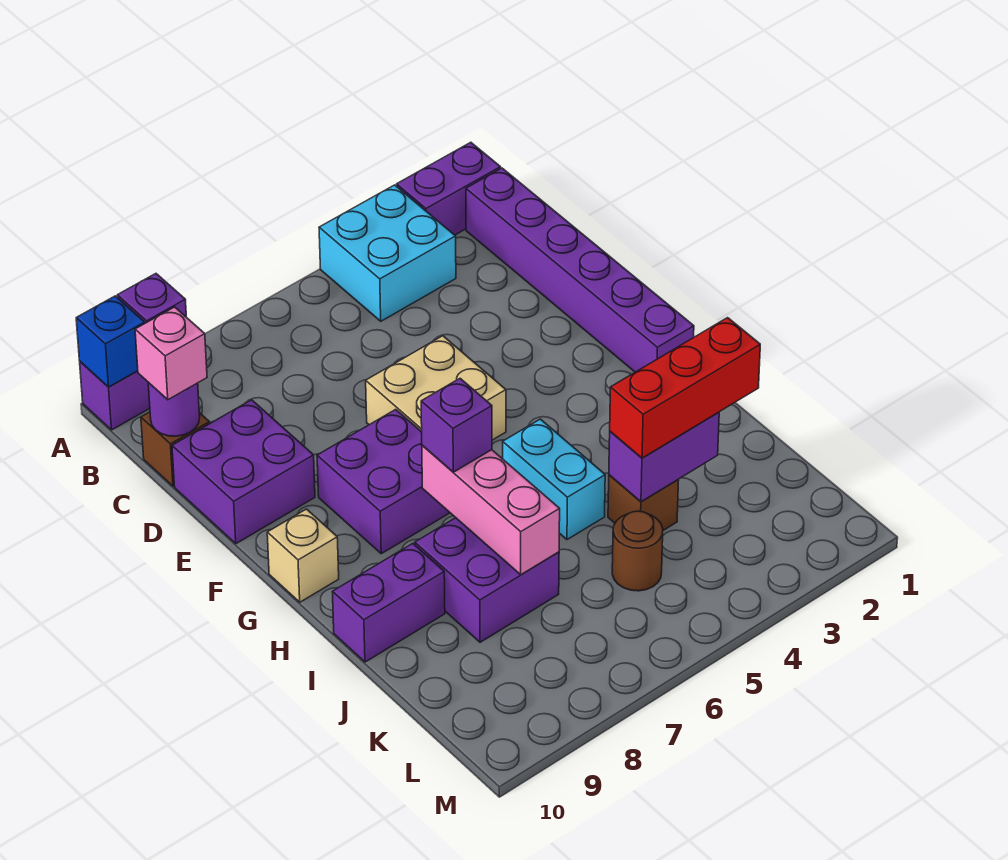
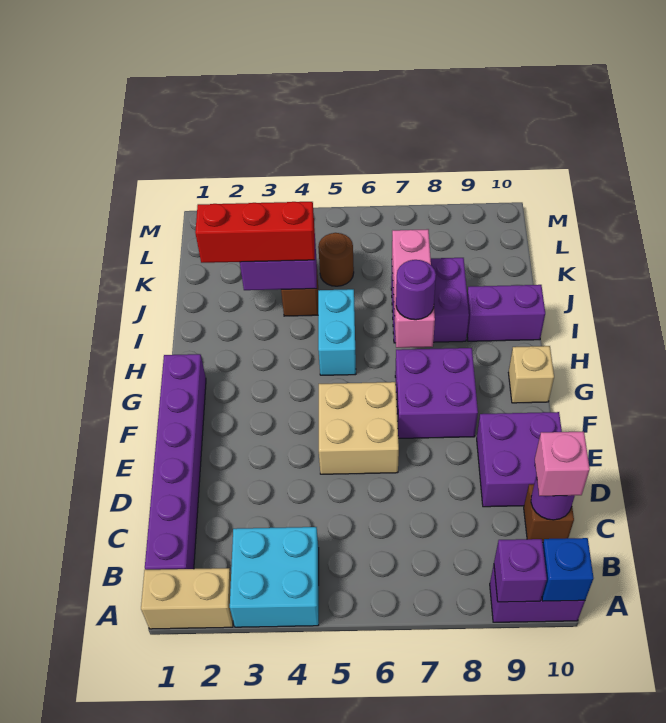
purple brick A1:A2 level 1 -> tan brick A1:A2 level 1
purple brick H7 level 3 -> purple round brick H7 level 3

